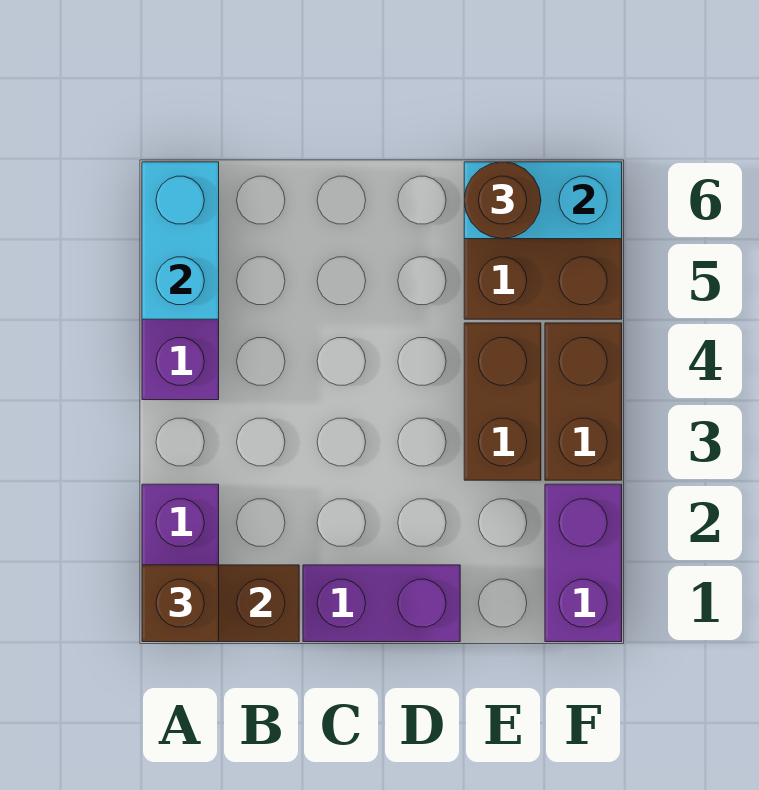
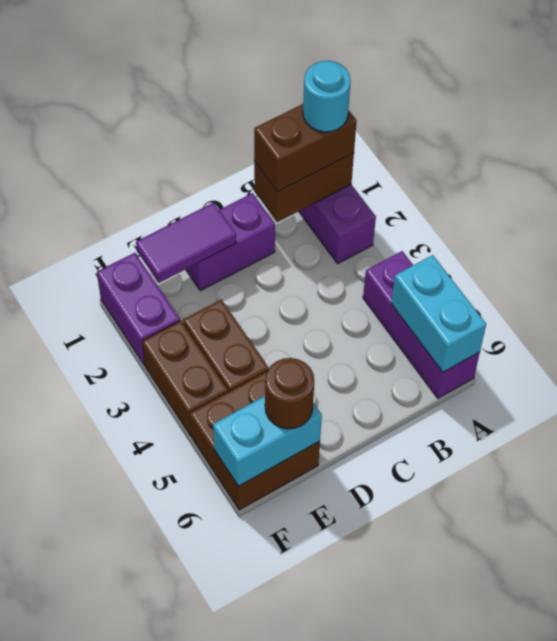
brown brick A1 level 3 -> brown brick A1:B1 level 3
none -> cyan round brick A1 level 4
none -> purple tile D1:E1 level 2

